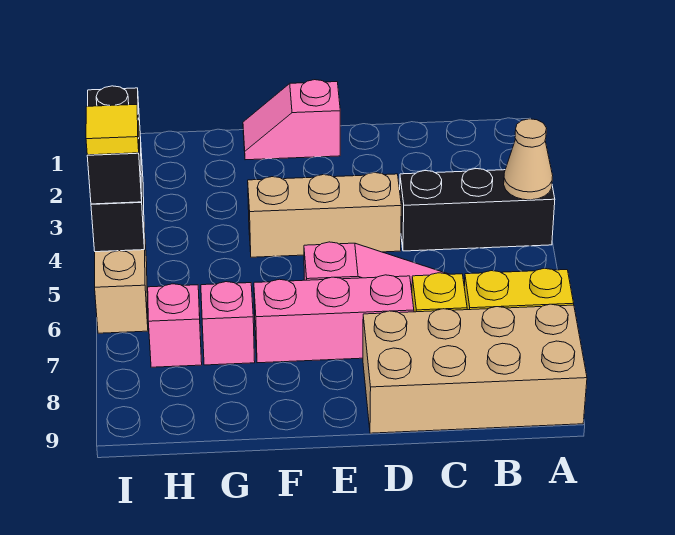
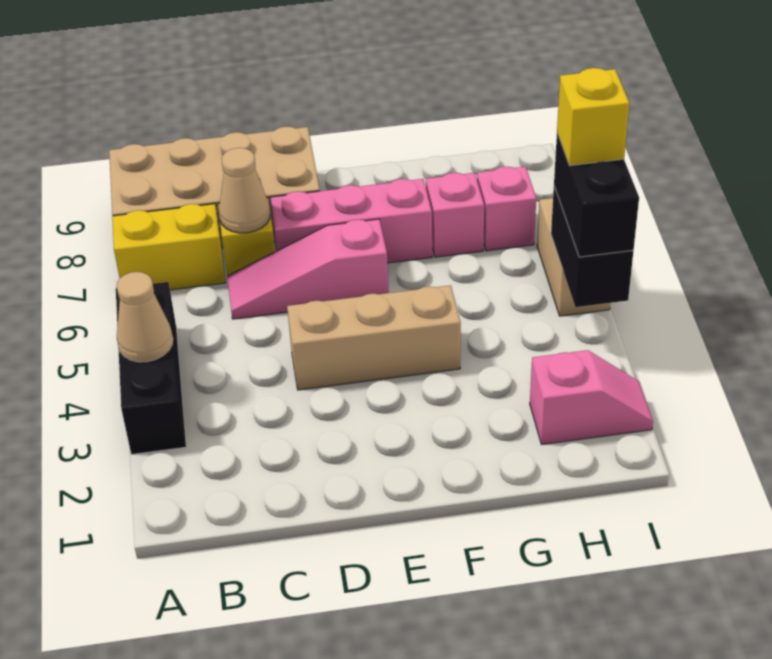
black brick A4:C4 level 1 -> black brick A3:A5 level 1
none -> tan cone C7 level 2
pink slope E1:F1 level 1 top E -> pink slope H2:I2 level 1 top H
yellow tile I5 level 4 -> yellow brick I5 level 4

